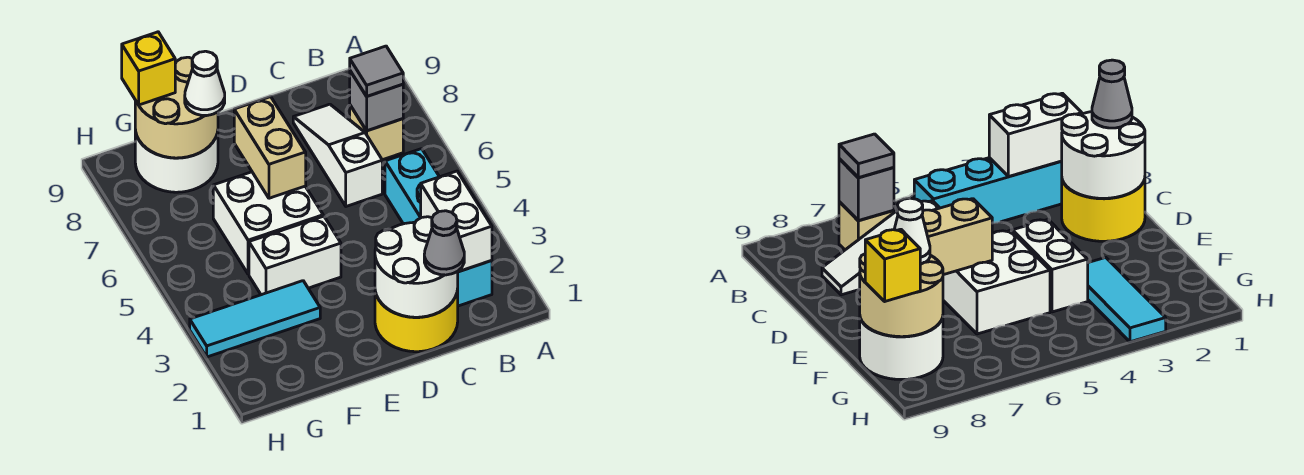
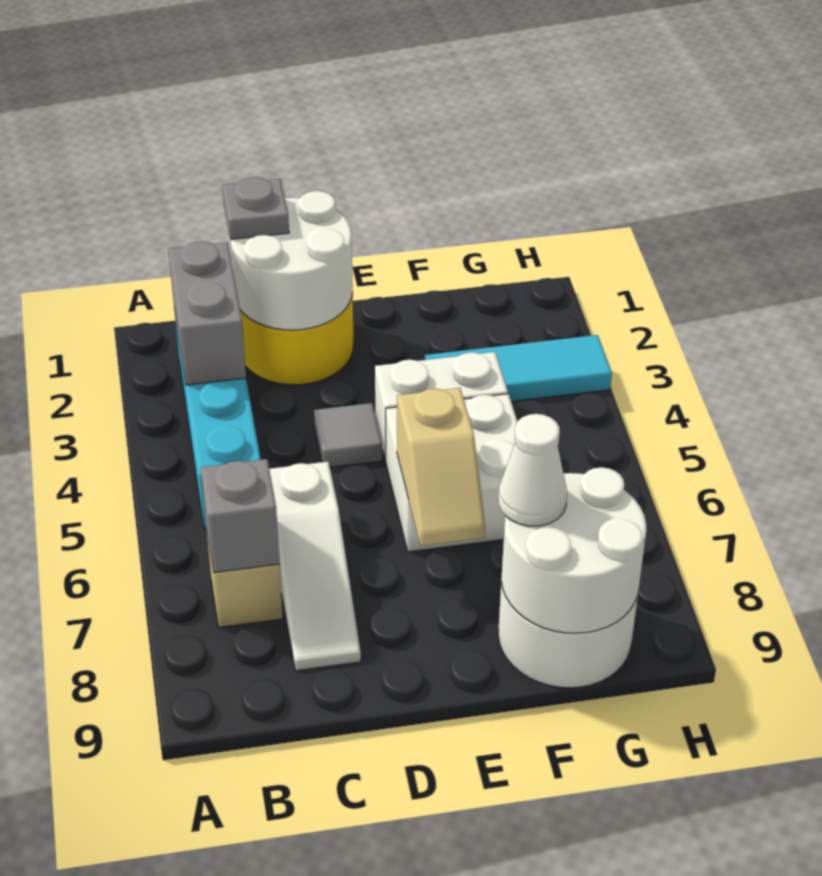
white brick B2:B3 level 2 -> grey brick B2:B3 level 2
grey tile B7 level 3 -> grey tile D4 level 1
grey cone C1 level 3 -> grey plate C1 level 3
tan brick E6:E7 level 2 -> tan slope E6:E7 level 2 top 6
tan round brick F8:G9 level 2 -> white round brick F8:G9 level 2
yellow brick G9 level 3 -> none

